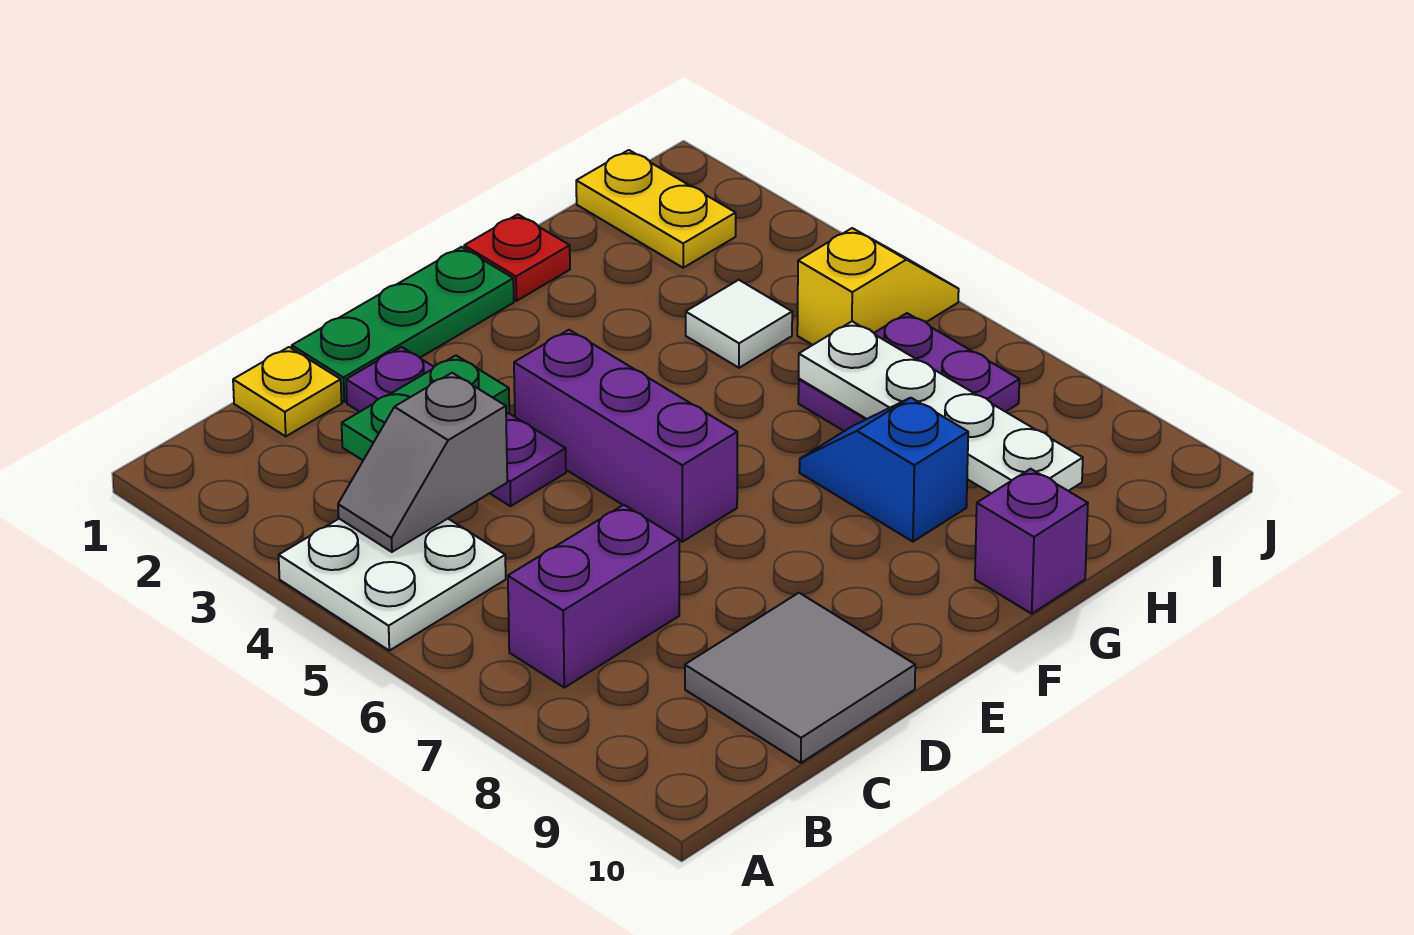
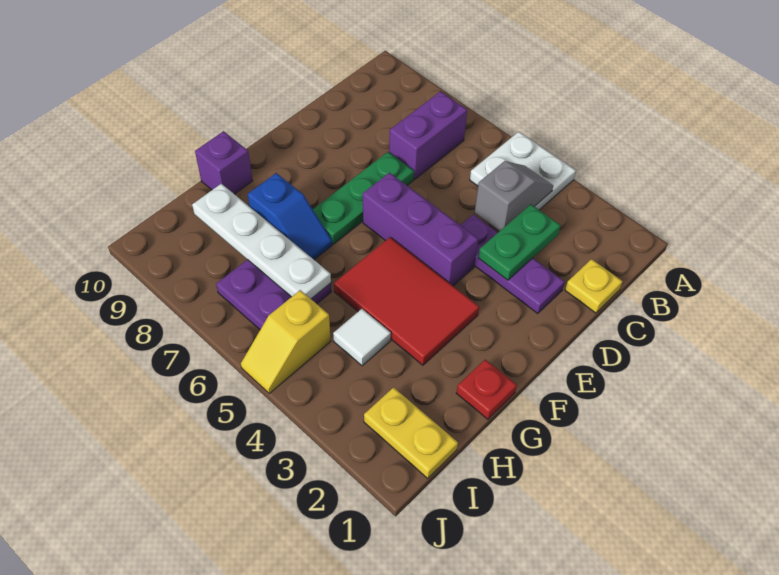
grey tile C9:D10 level 1 -> none
green plate D1:F1 level 1 -> green plate D7:F7 level 1
none -> red tile F3:G5 level 1

